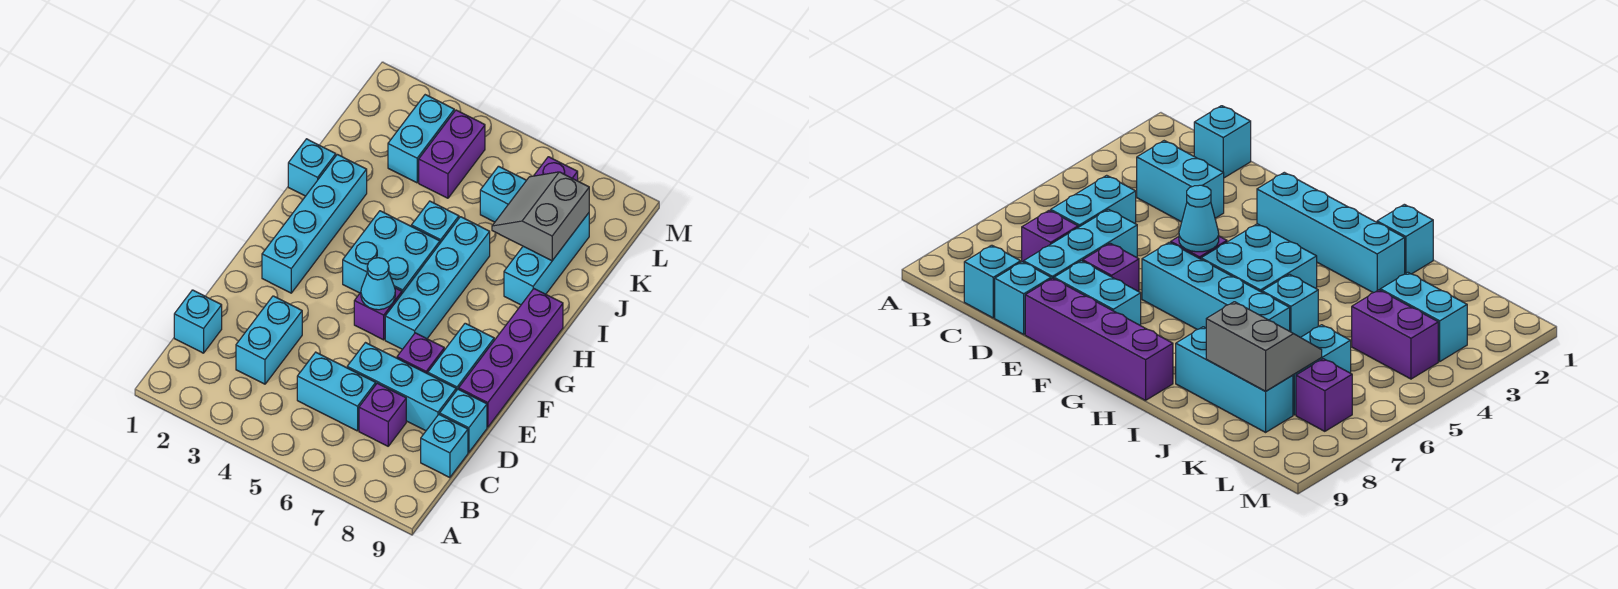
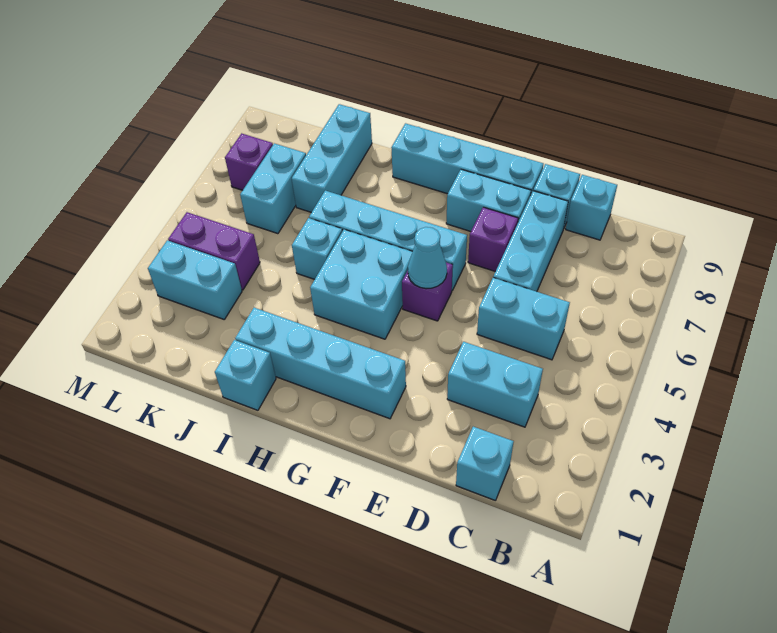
cyan brick C5:C6 level 1 -> cyan brick C5:D5 level 1
purple brick C7 level 1 -> none
purple brick E9:H9 level 1 -> cyan brick E9:H9 level 1
cyan brick I8:K8 level 1 -> cyan brick J7:J9 level 1
grey slope J7:K8 level 2 top 8 -> none

